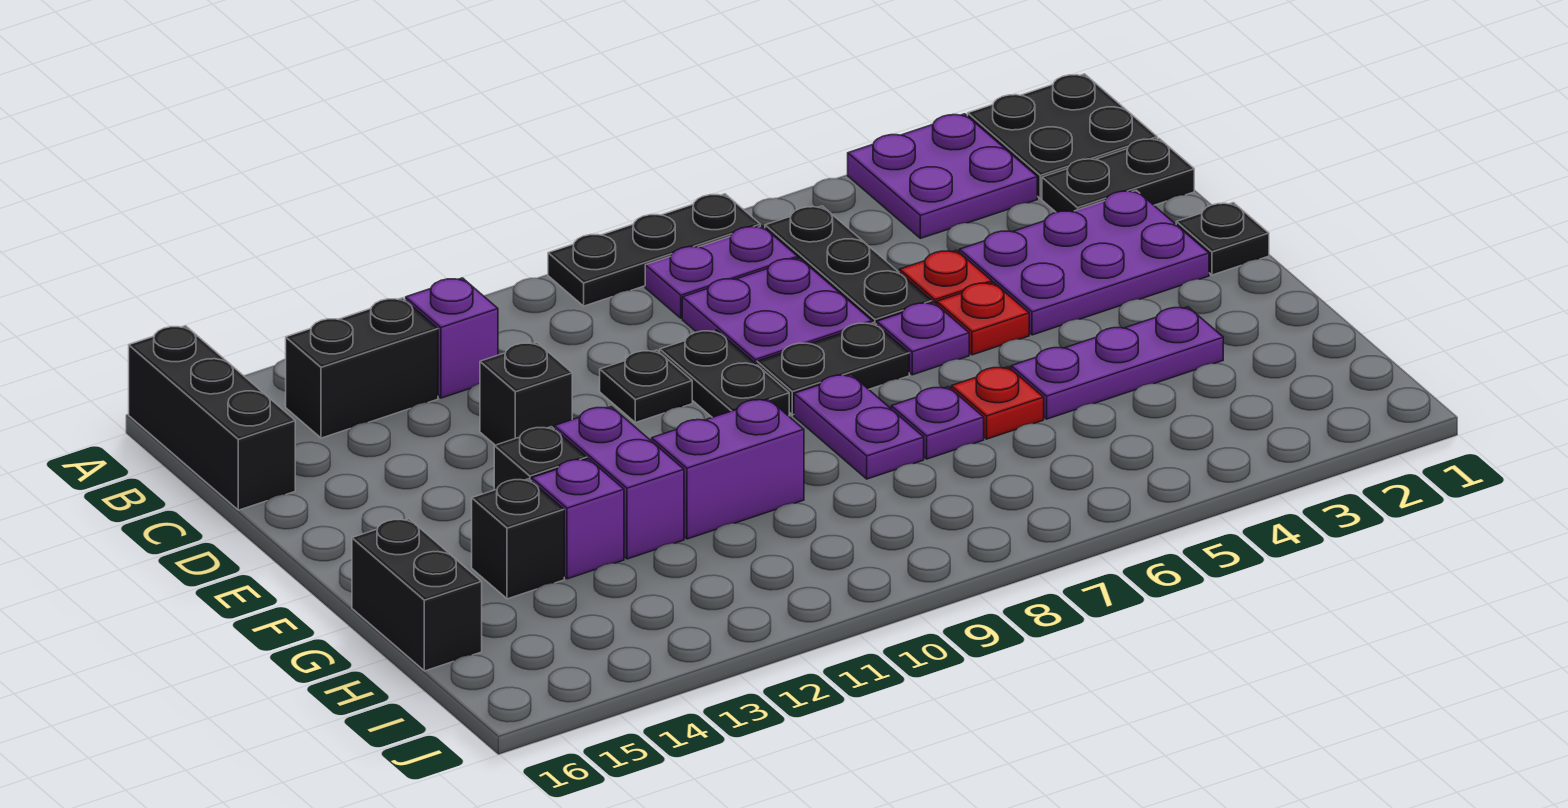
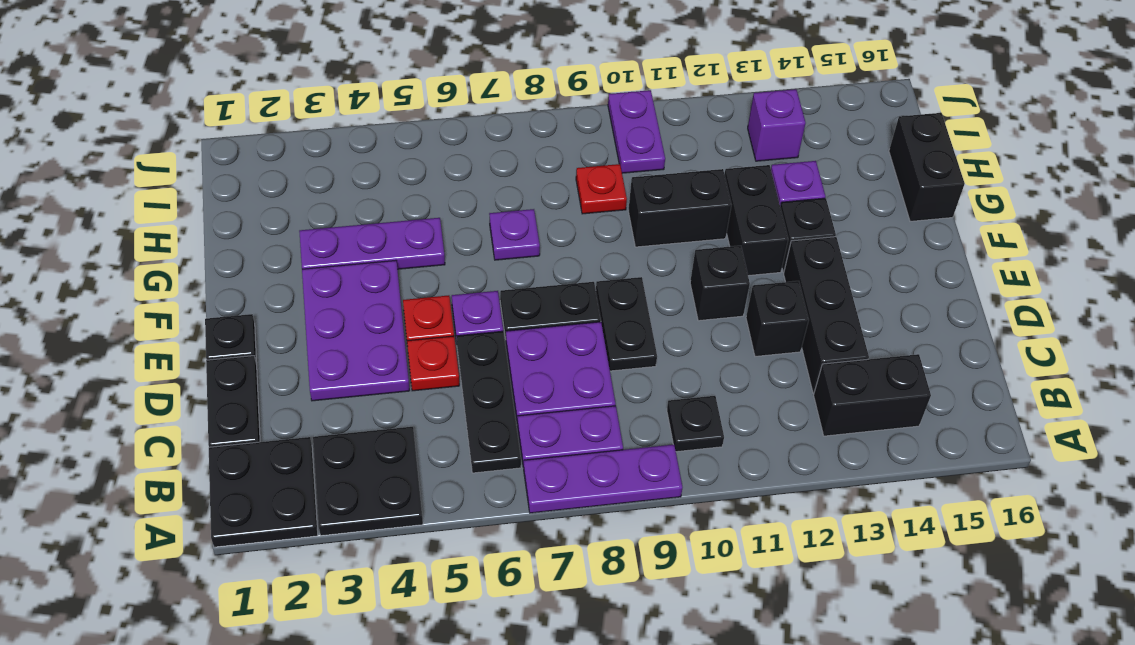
purple plate A3:B4 level 1 -> black plate A3:B4 level 1
black plate A7:A9 level 1 -> purple plate A7:A9 level 1
black brick A16:C16 level 1 -> black brick C13:E13 level 1
purple brick B12 level 1 -> purple brick I13 level 1
black plate C1:C2 level 1 -> black plate C1:D1 level 1
purple plate D2:E4 level 1 -> purple plate D3:F4 level 1
black plate D10 level 1 -> black plate B10 level 1
purple plate F8:G8 level 1 -> purple plate I10:J10 level 1
purple brick F12:G12 level 1 -> black brick F12:G12 level 1
red plate G6 level 1 -> red plate H9 level 1
purple brick G10:G11 level 1 -> black brick G10:G11 level 1
black brick G14 level 1 -> black brick E11 level 1

